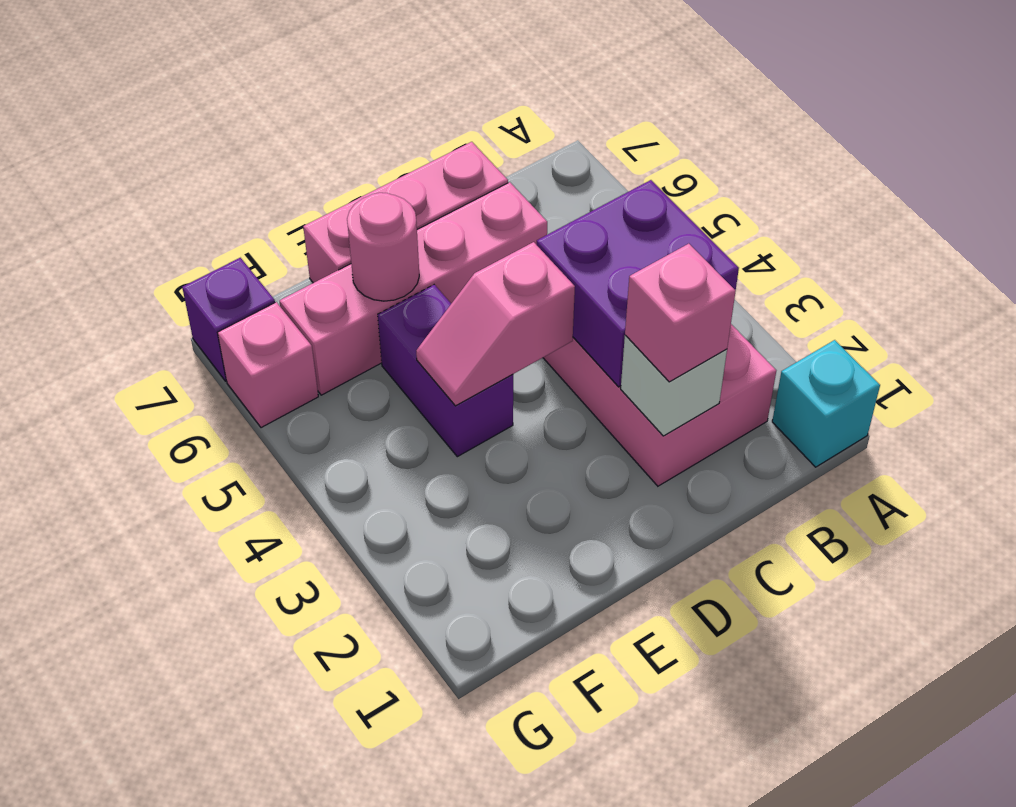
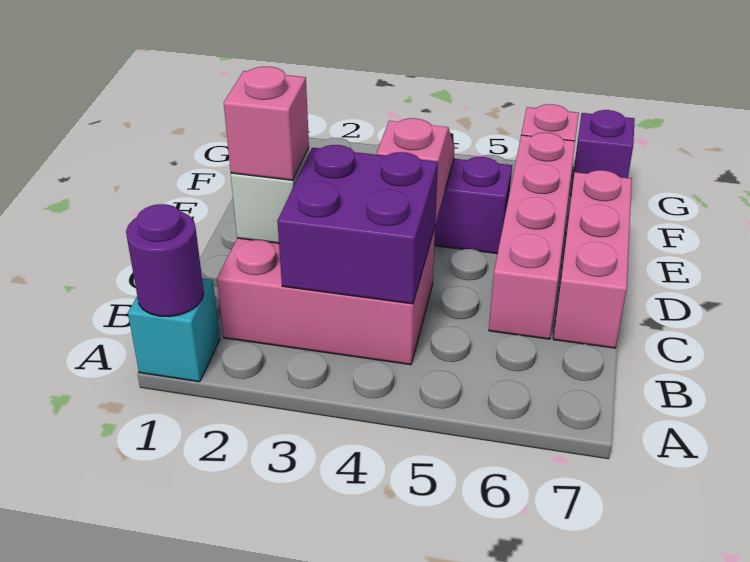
none -> purple round brick A1 level 2
pink round brick E6 level 2 -> none

